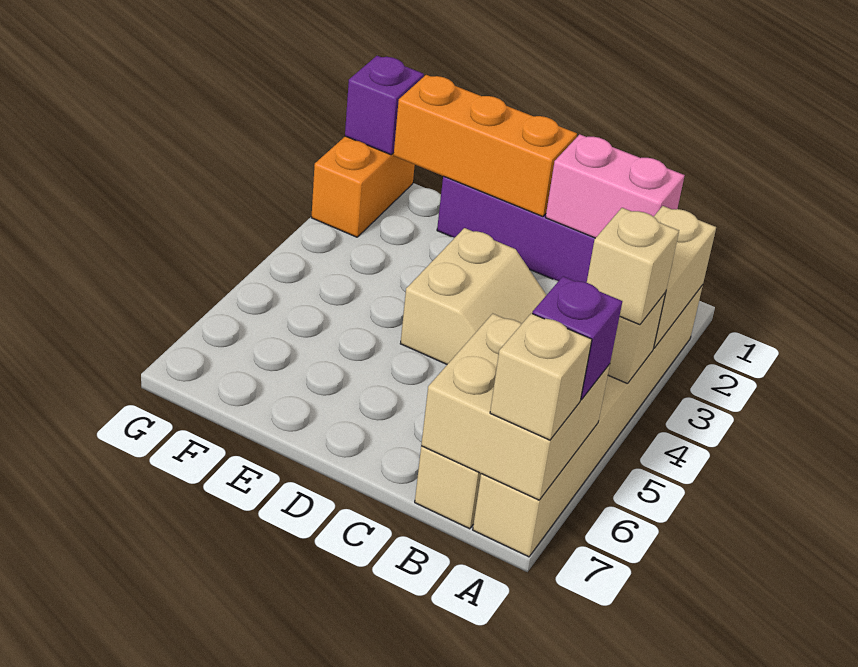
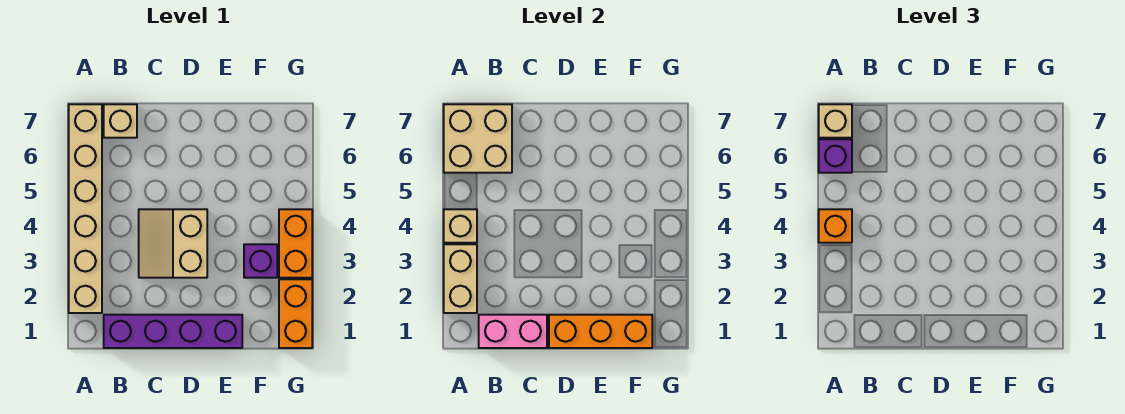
tan brick A4 level 3 -> orange brick A4 level 3
purple brick G1 level 2 -> purple brick F3 level 1
none -> orange brick G3:G4 level 1

